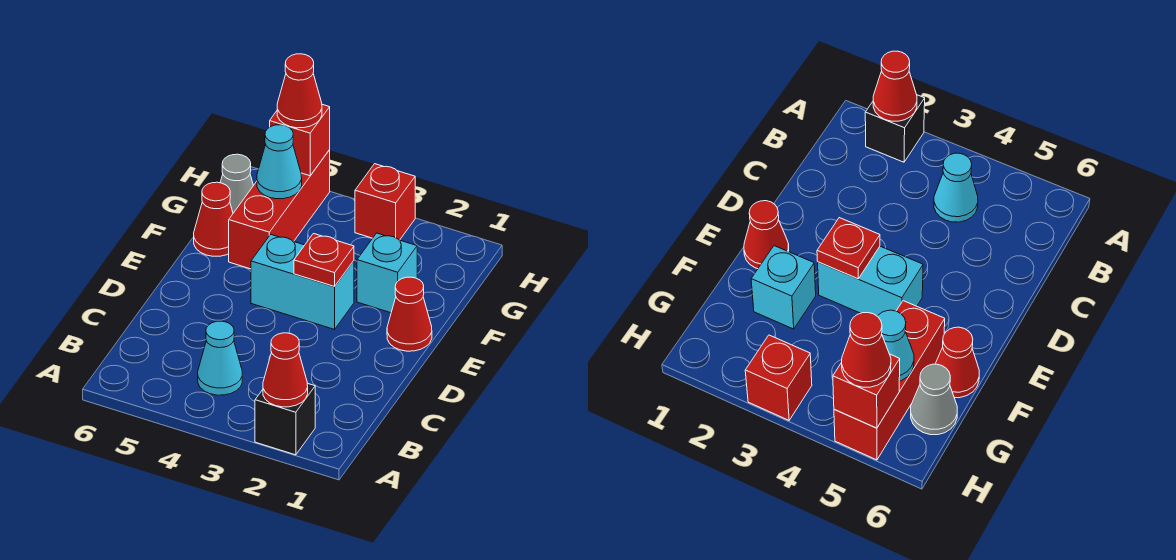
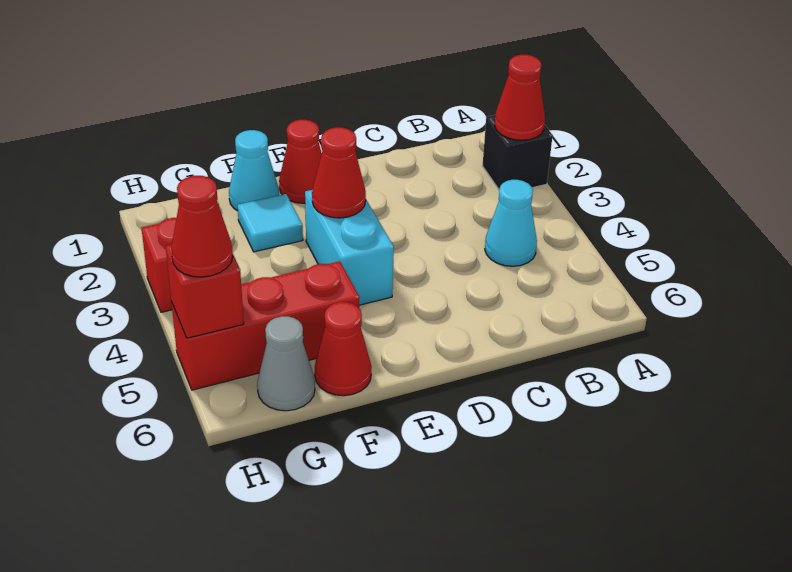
red plate E3 level 2 -> red cone E3 level 2
cyan brick F2 level 1 -> cyan tile F2 level 1
cyan cone G5 level 2 -> cyan cone F1 level 1

